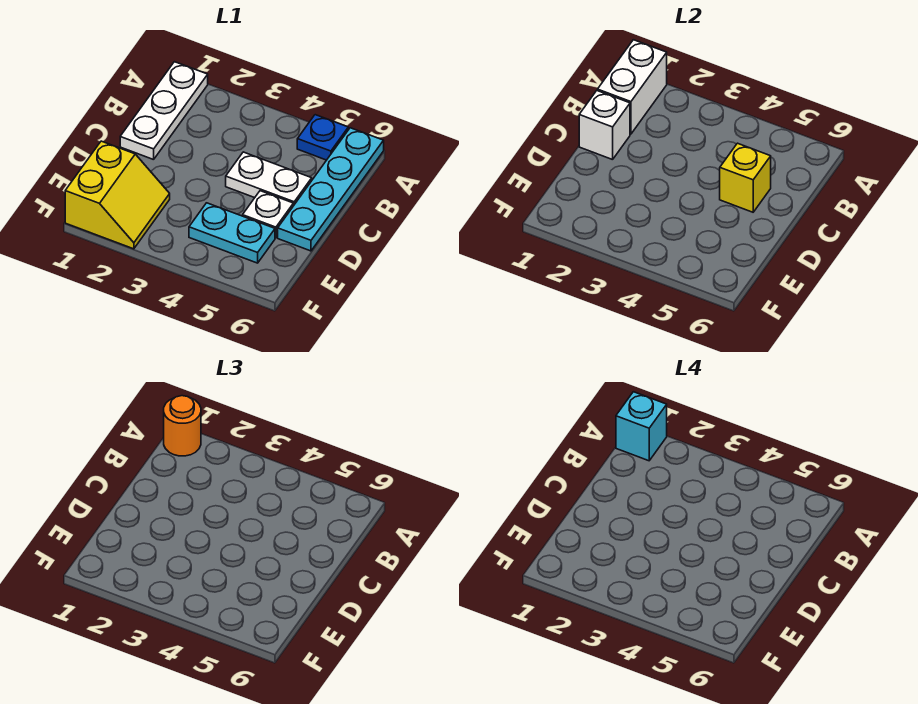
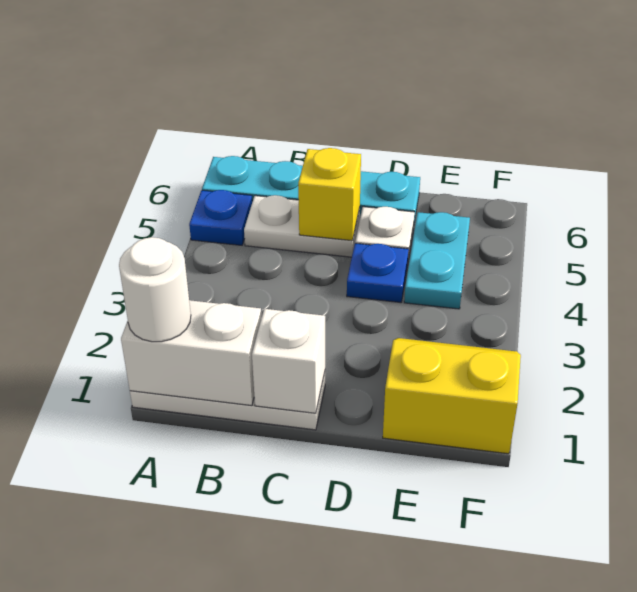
orange round brick A1 level 3 -> white round brick A1 level 3
cyan brick A1 level 4 -> none
white plate C4:C5 level 1 -> white plate B5:C5 level 1
none -> blue plate D4 level 1

